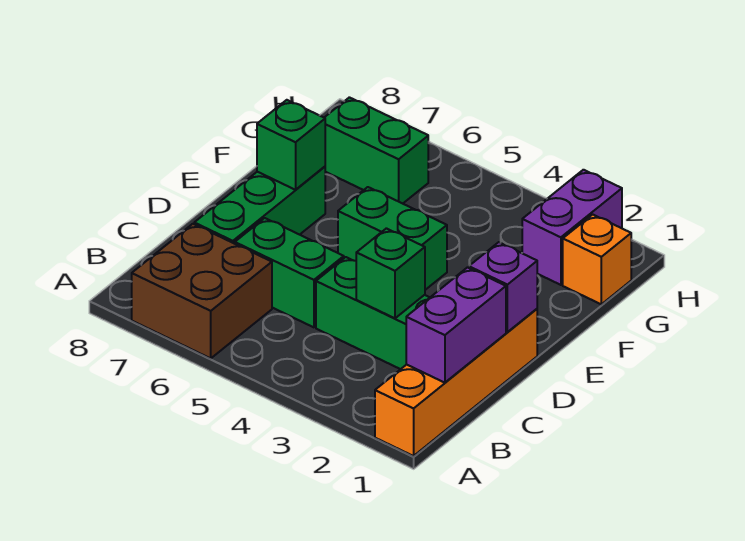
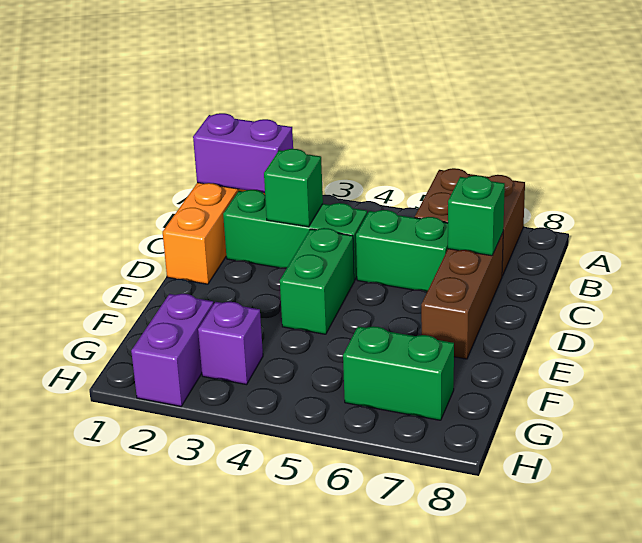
purple brick B1:C1 level 2 -> purple brick B1:B2 level 2
green brick C7:E7 level 1 -> brown brick C7:E7 level 1
purple brick D1 level 2 -> purple brick G3 level 1
green brick E4:E5 level 1 -> green brick D4:E4 level 1
green brick E7 level 2 -> green brick C7 level 2
orange brick G1 level 1 -> none

